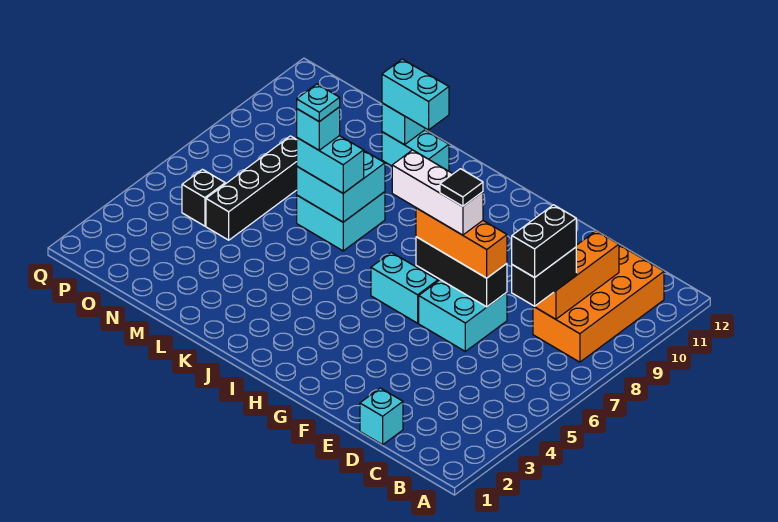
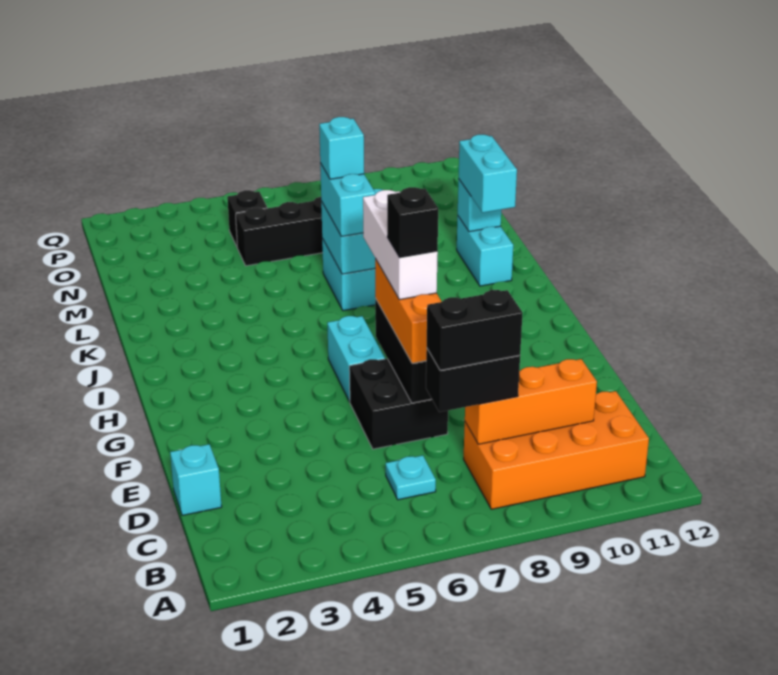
cyan brick E6:F7 level 1 -> black brick E6:F7 level 1
black tile F7 level 5 -> black brick F7 level 5
cyan plate L7 level 5 -> cyan plate C6 level 1

